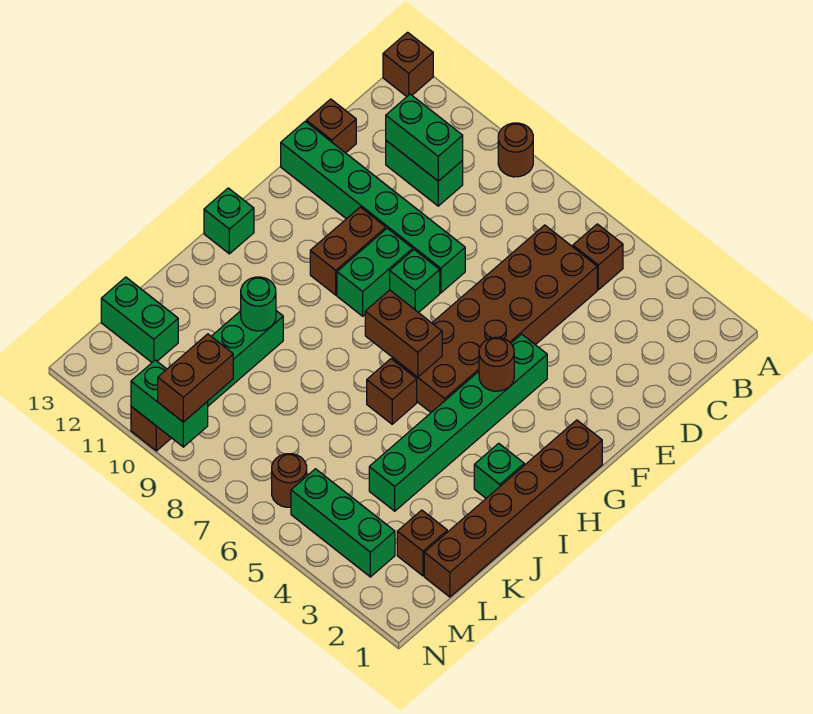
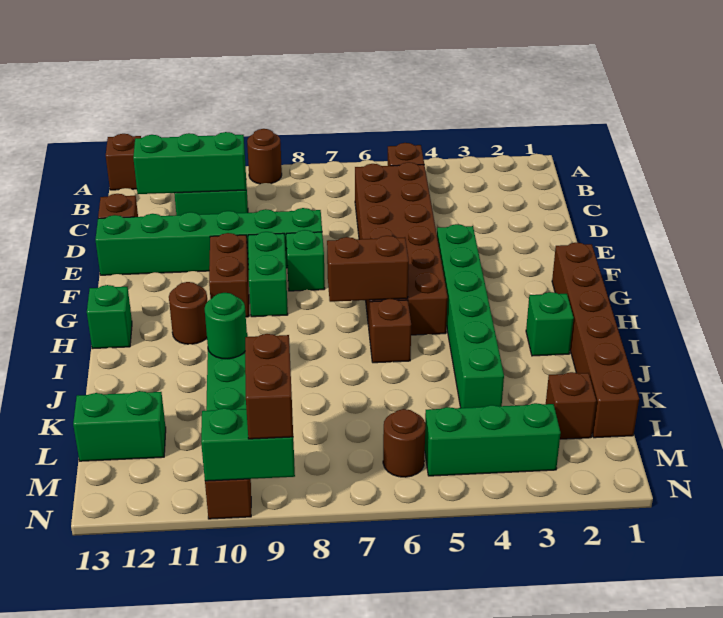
green brick C10:C11 level 2 -> green brick C10:C12 level 2
brown round brick G4 level 2 -> brown round brick H11 level 1

